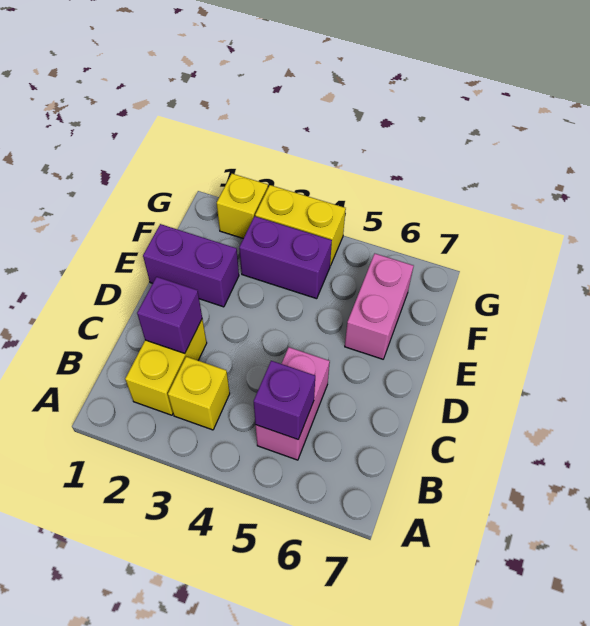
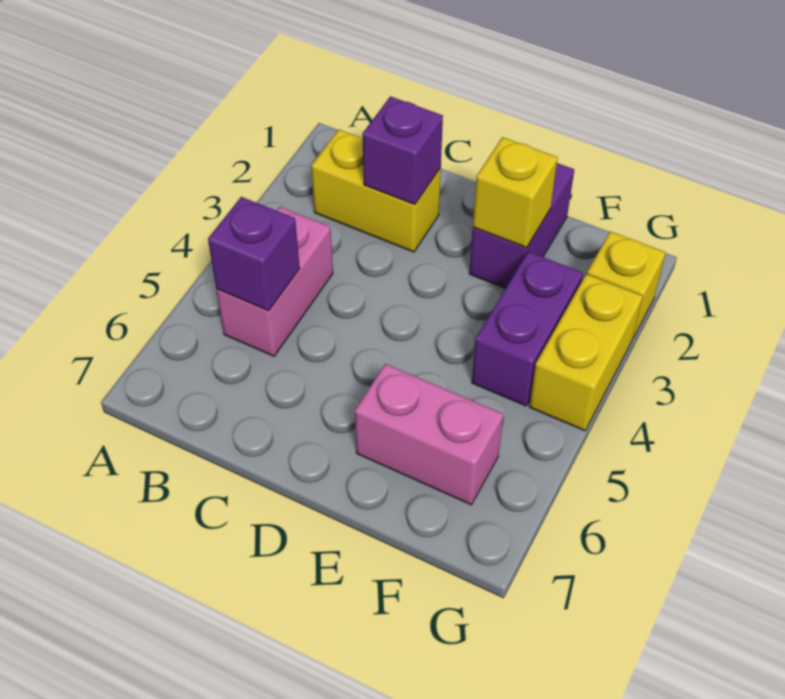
yellow brick B3 level 1 -> yellow brick E2 level 2
pink brick B5:C5 level 1 -> pink brick B4:B5 level 1

